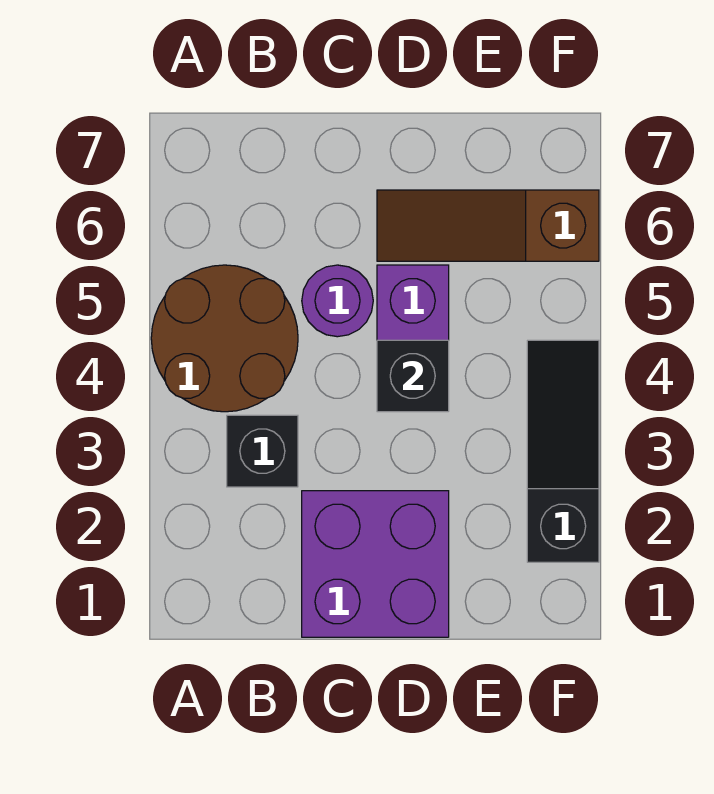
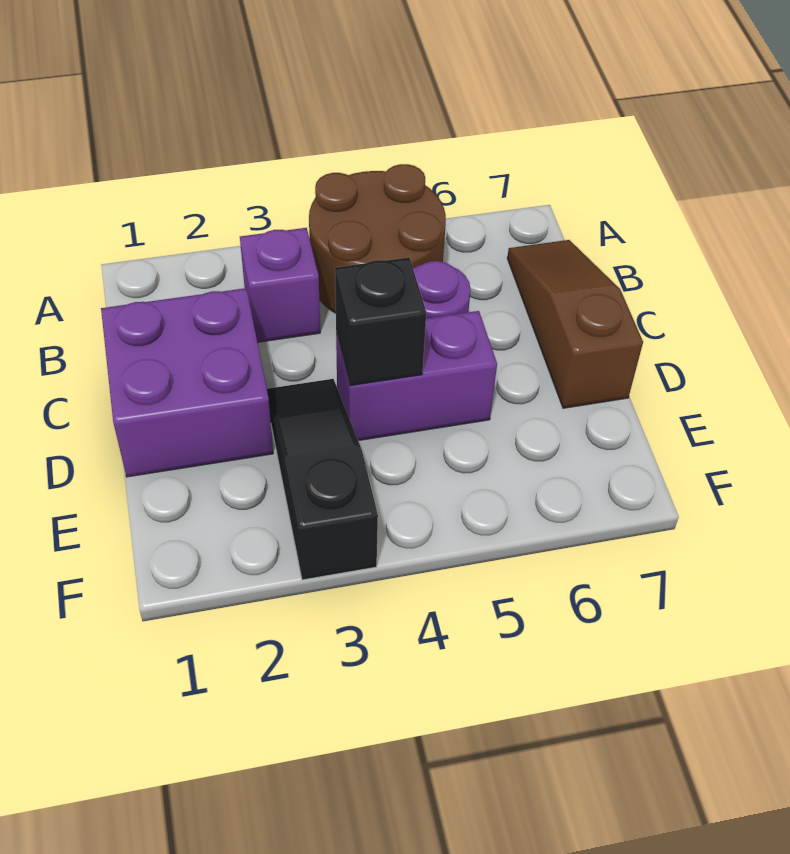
black brick B3 level 1 -> purple brick B3 level 1
brown slope D6:F6 level 1 top F -> brown slope B7:D7 level 1 top D
black slope F2:F4 level 1 top 2 -> black slope D3:F3 level 1 top F

